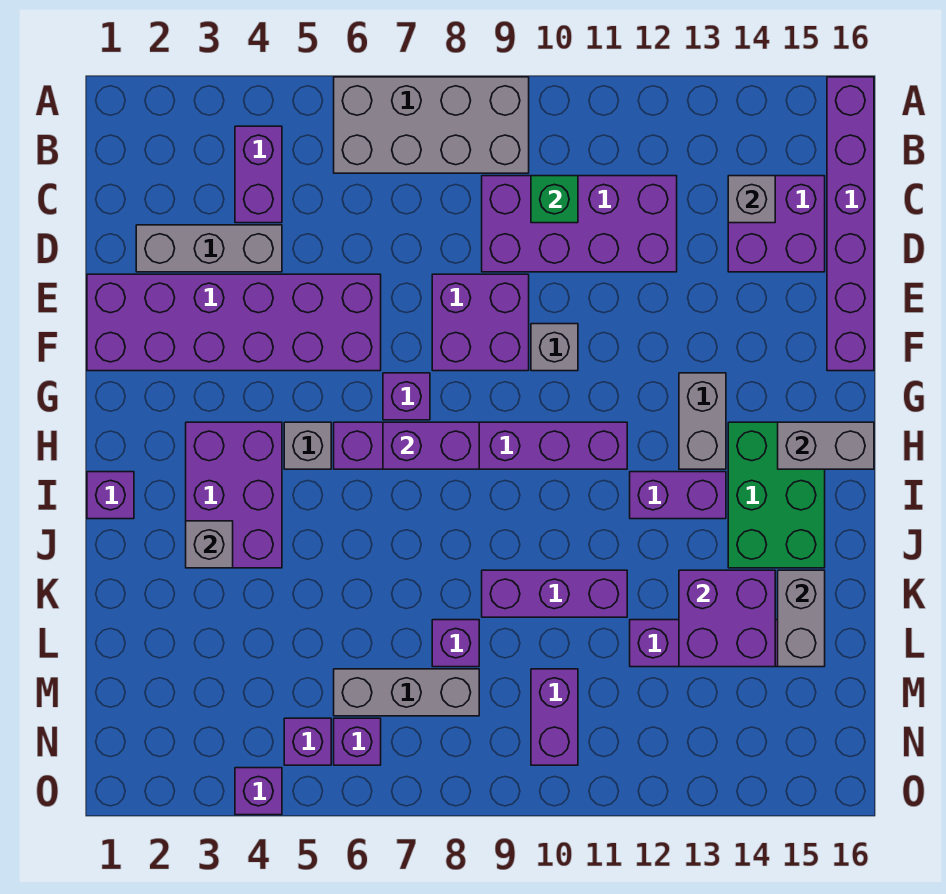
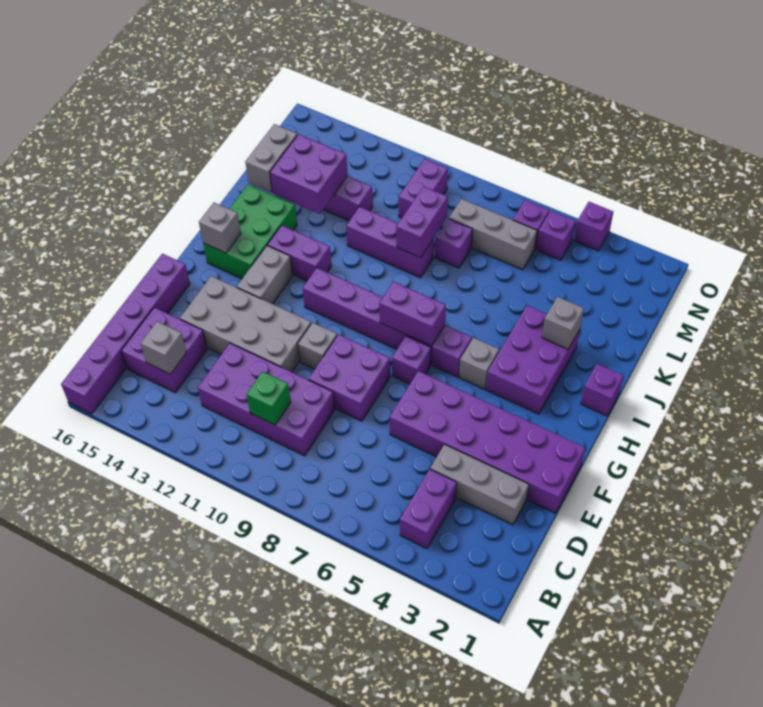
grey brick A6:B9 level 1 -> grey brick E11:F14 level 1
grey brick H15:H16 level 2 -> grey brick H15 level 2
none -> purple brick K9:L9 level 2

